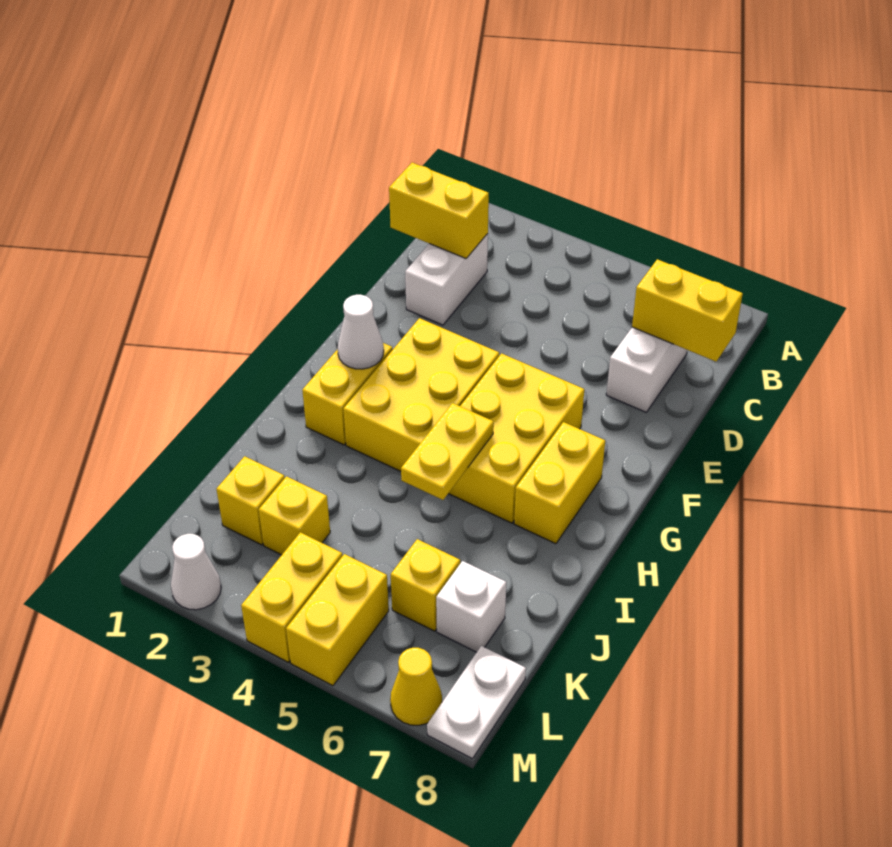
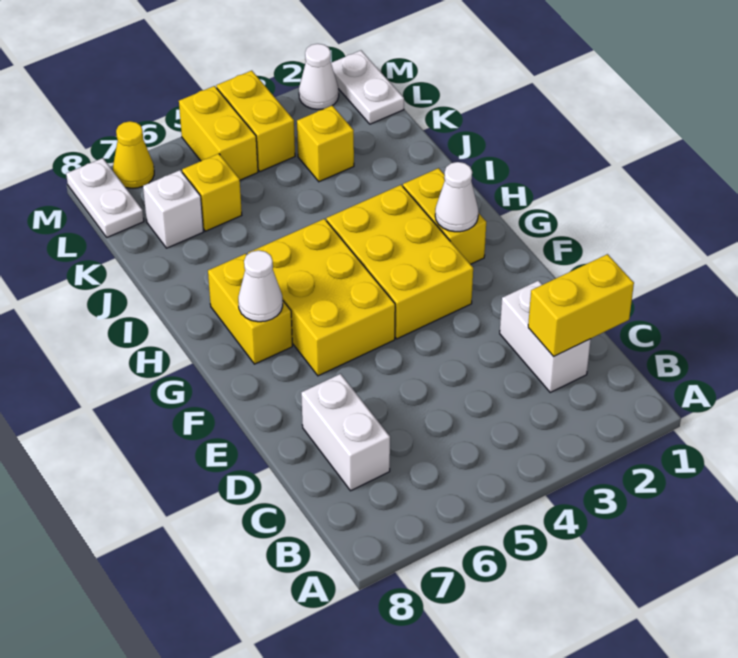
yellow brick C7:C8 level 2 -> none
none -> white cone G7 level 2
yellow plate H5:I5 level 2 -> none
yellow brick K2 level 1 -> none
none -> white plate L1:M1 level 1

